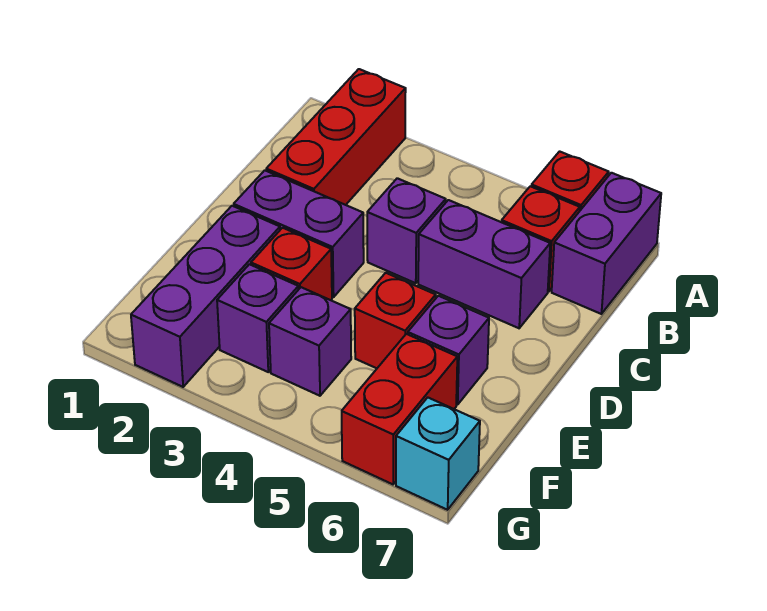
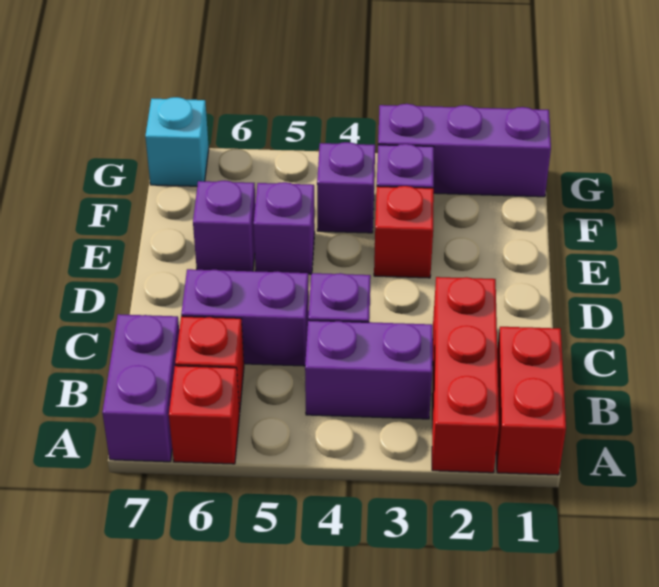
purple brick D2:D3 level 1 -> purple brick B3:B4 level 1
purple brick E2:G2 level 1 -> purple brick G1:G3 level 1
red brick E5 level 1 -> purple brick E5 level 1
red brick F6:G6 level 1 -> red brick A1:B1 level 1

